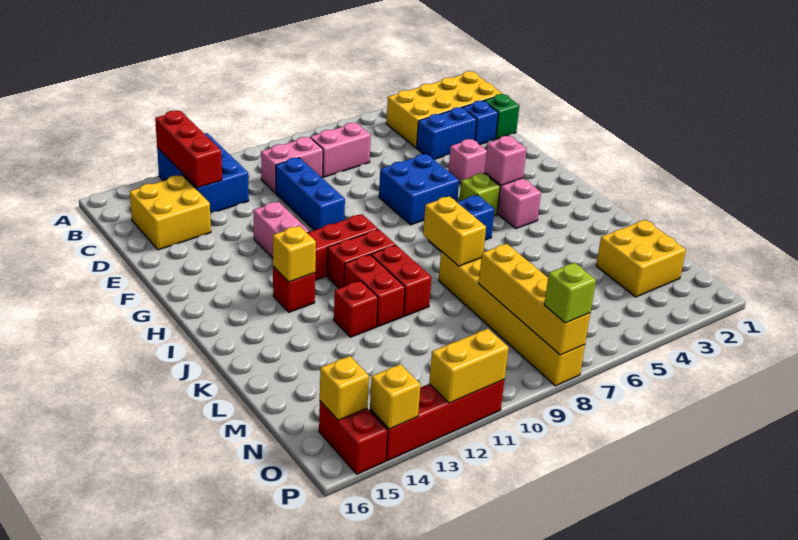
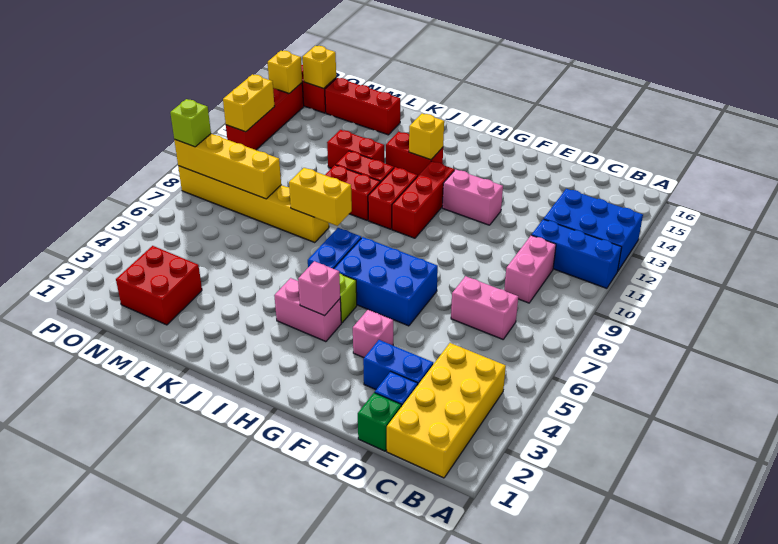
red brick A13:C13 level 2 -> red brick L15:N15 level 1
pink brick C7:C8 level 1 -> pink brick C7:D7 level 1
yellow brick C14:D15 level 1 -> none
blue brick D3:D4 level 1 -> blue brick D3:E3 level 1
blue brick D10:F10 level 1 -> blue brick A11:C11 level 1
blue brick F6:G7 level 1 -> blue brick F6:H7 level 1
red brick I13 level 1 -> red brick I13:J13 level 1
red brick K12 level 1 -> red brick K12:L12 level 1
yellow brick M2:N3 level 1 -> red brick M2:N3 level 1

